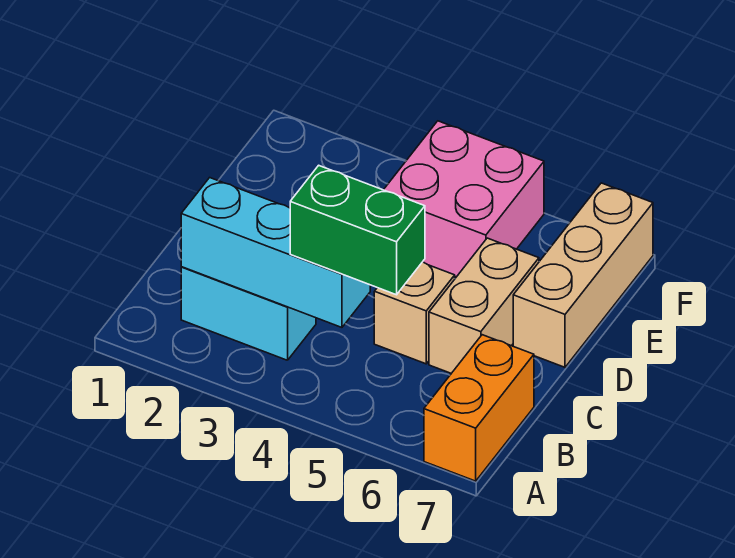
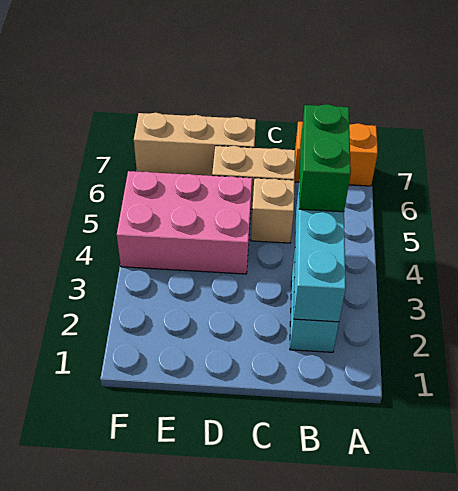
pink brick E4:F5 level 1 -> pink brick D4:F5 level 1

